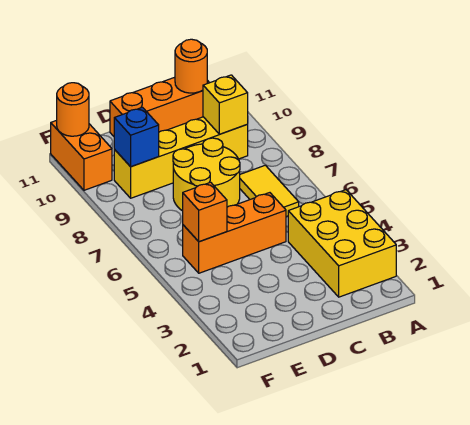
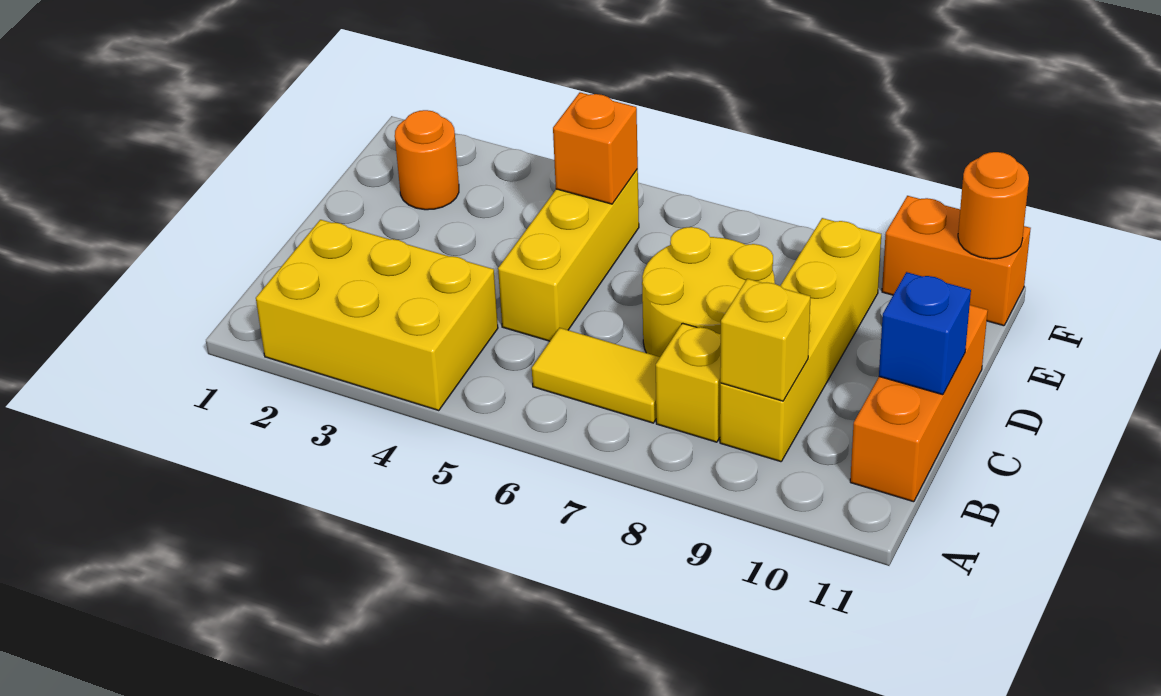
none -> yellow brick B8 level 1
orange round brick B11 level 2 -> orange round brick E2 level 1
orange brick C5:E5 level 1 -> yellow brick C5:E5 level 1
blue brick E9 level 2 -> blue brick C11 level 2

